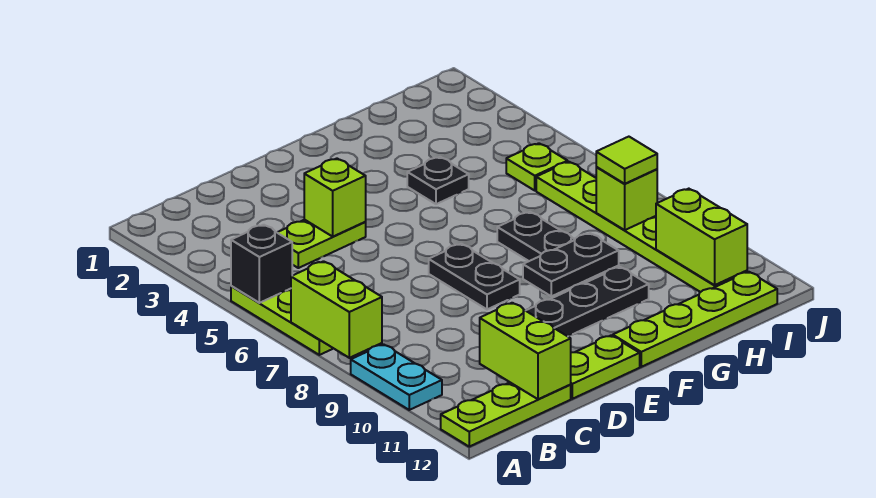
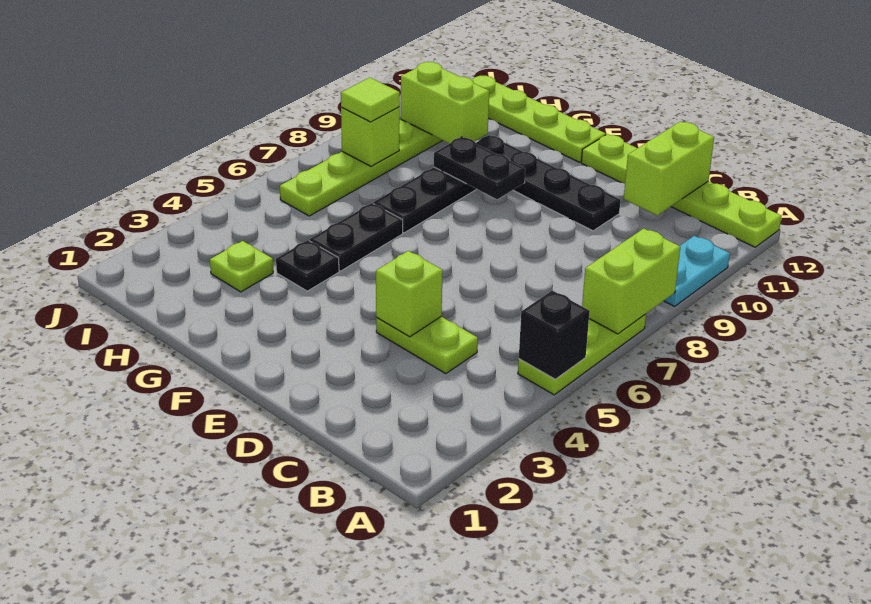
black plate E7:E8 level 1 -> black plate G5:G6 level 1
lime plate I5 level 1 -> lime plate H3 level 1
lime brick I10:I11 level 2 -> lime brick H10:I10 level 2

